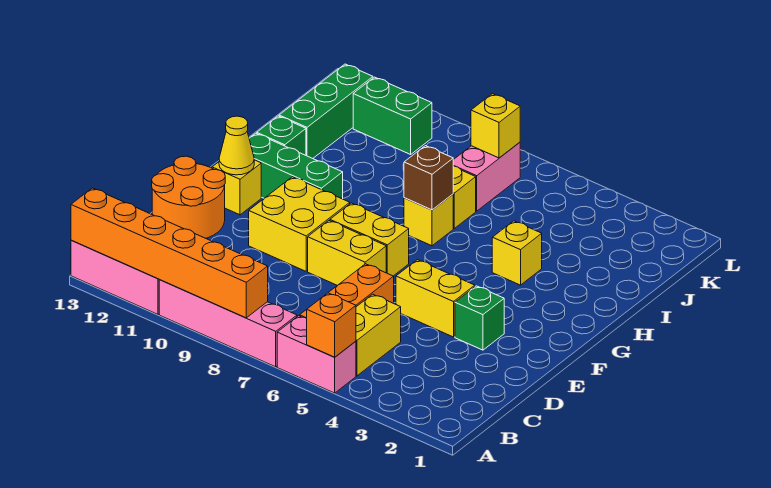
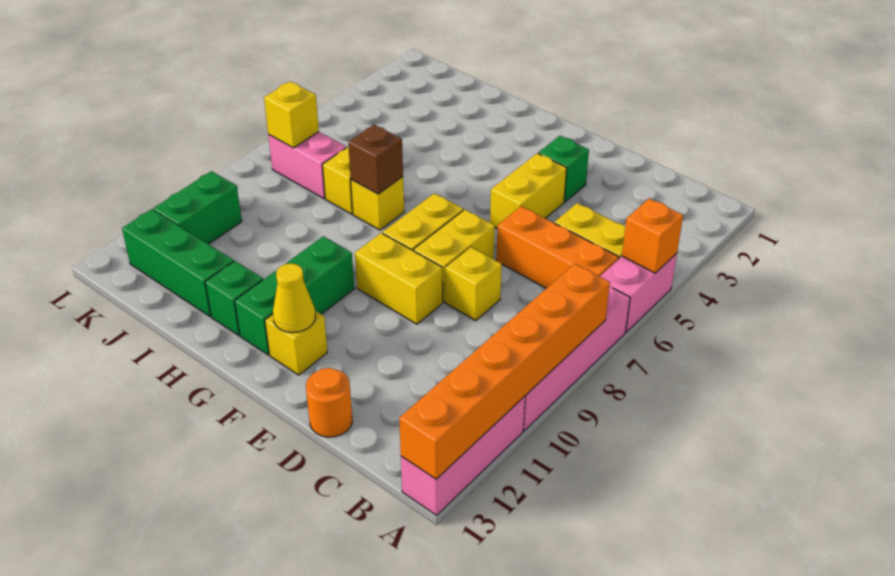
orange round brick D12:E13 level 1 -> orange round brick D13 level 1
yellow brick E9:F10 level 1 -> yellow brick E9:F9 level 1
yellow brick H4 level 1 -> yellow brick D8 level 1

